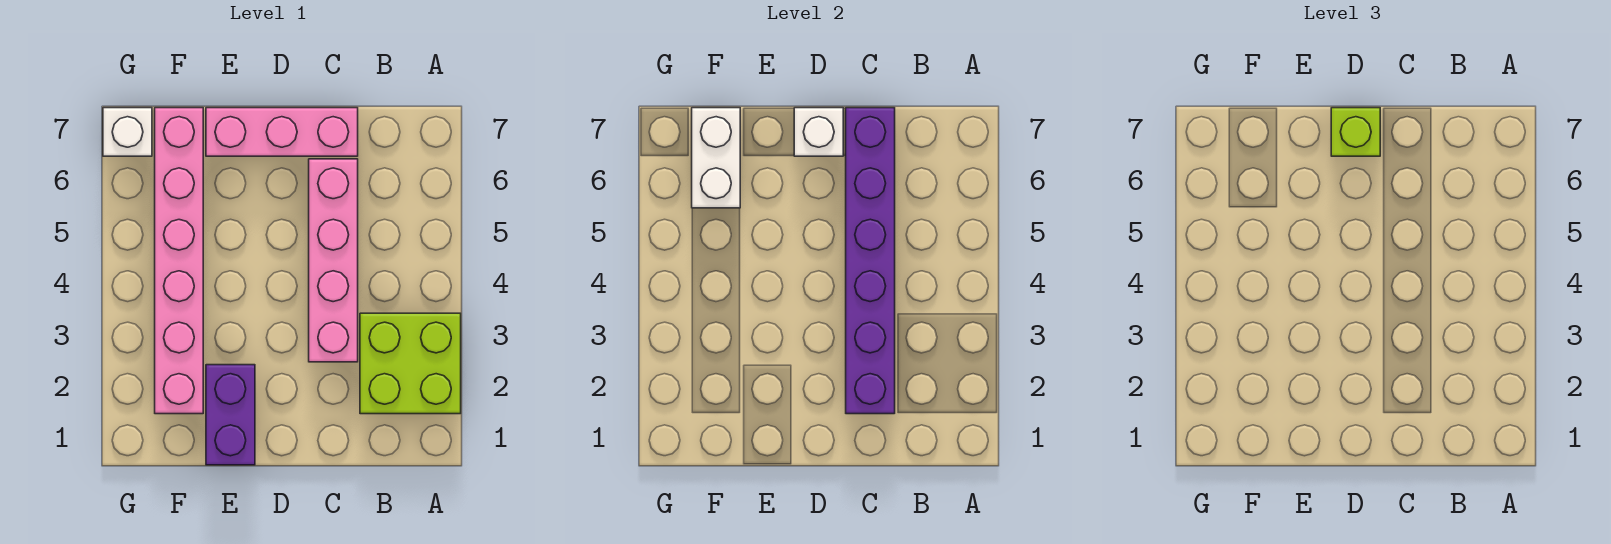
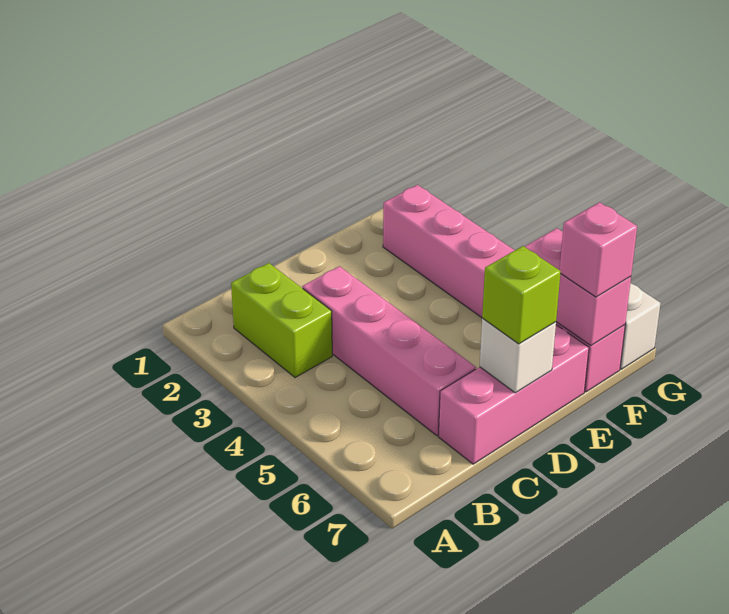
lime brick A2:B3 level 1 -> lime brick B2:B3 level 1
purple brick C2:C7 level 2 -> none
purple brick E1:E2 level 1 -> none
white brick F6:F7 level 2 -> pink brick F6:F7 level 2
none -> pink brick F7 level 3

